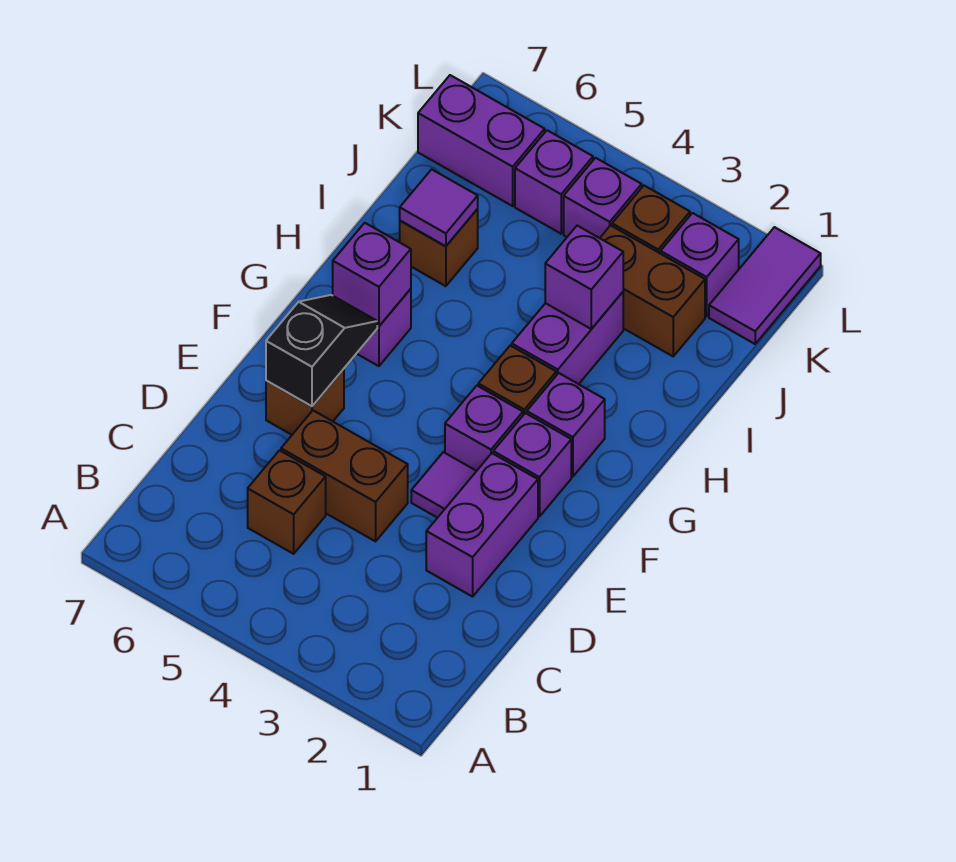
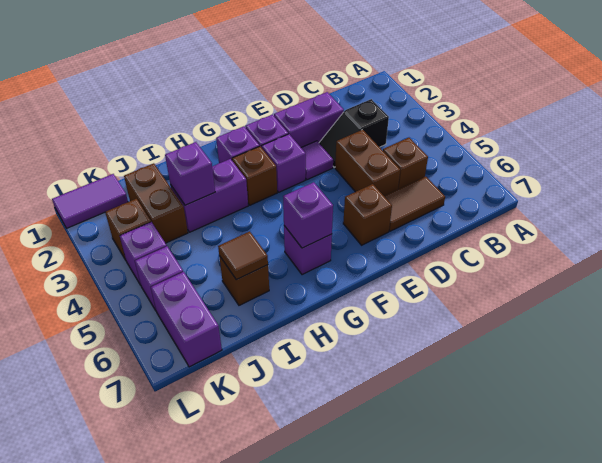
none -> brown tile C6:D6 level 1
black slope E6:F6 level 2 top E -> black slope C3:D3 level 1 top C
purple tile I6 level 2 -> brown tile I6 level 2
purple brick K2 level 1 -> none

